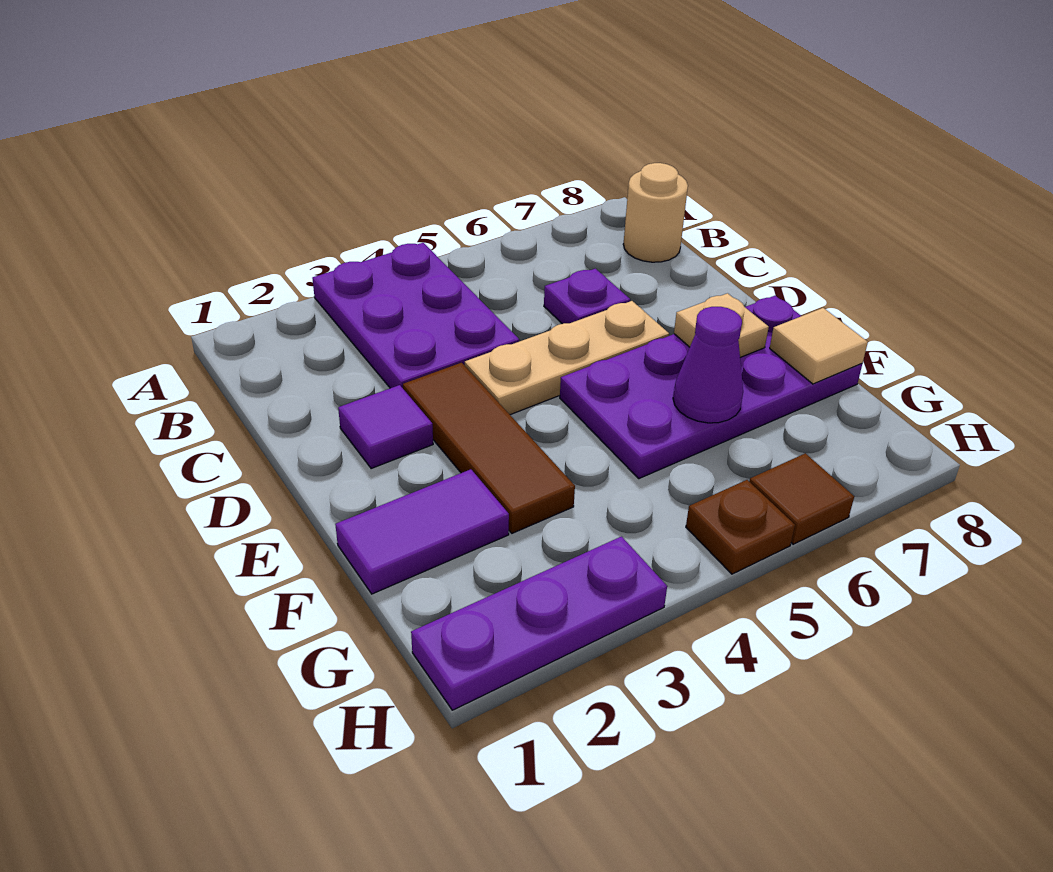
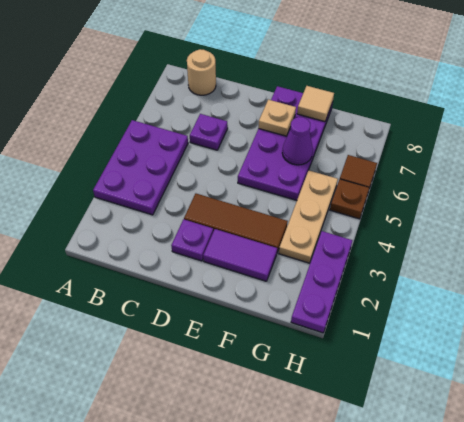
purple plate A3:C4 level 1 -> purple plate A3:B5 level 1
purple tile D2 level 1 -> purple plate D2 level 1
tan plate D4:D6 level 1 -> tan plate G3:G5 level 1
purple tile F1:F2 level 1 -> purple tile E2:F2 level 1

